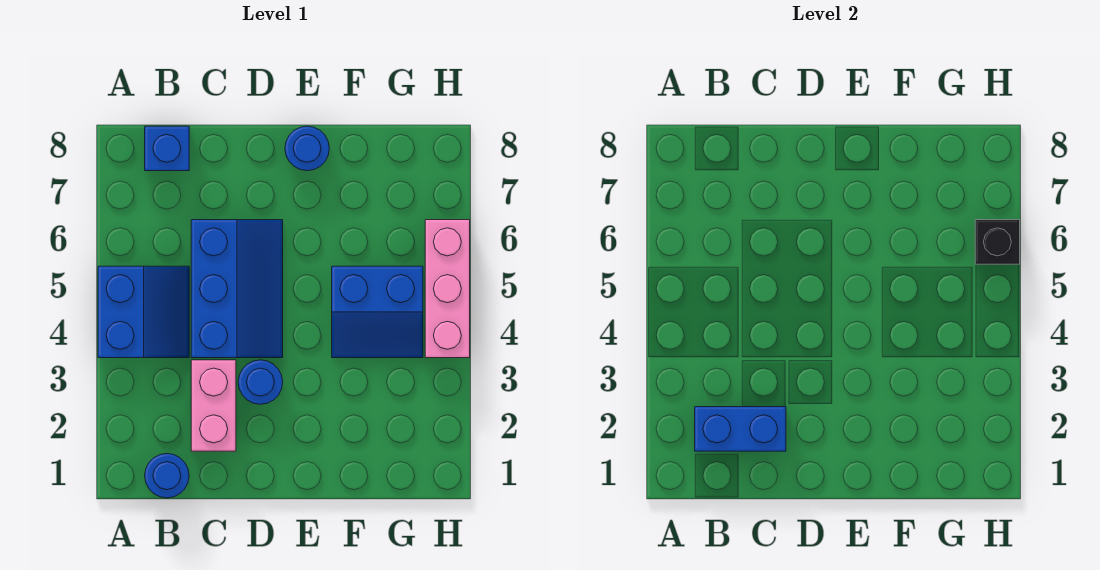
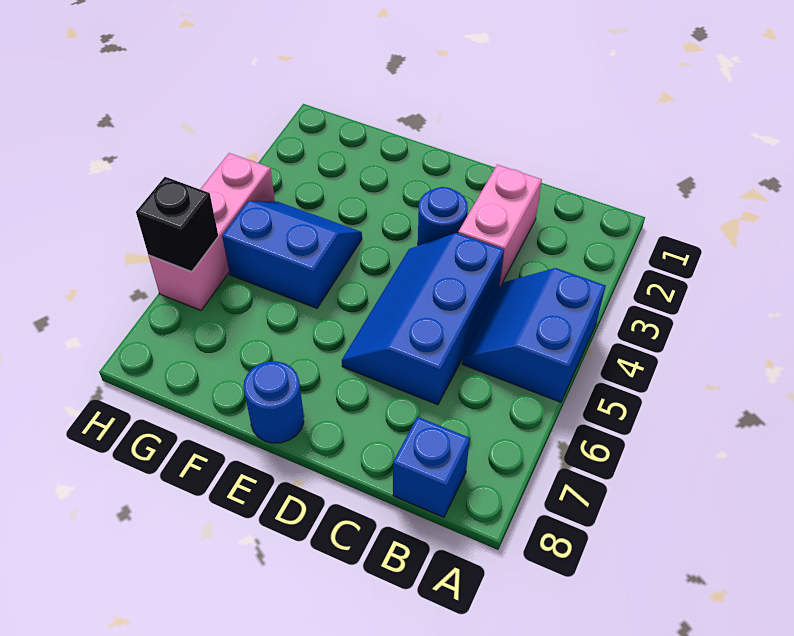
blue round brick B1 level 1 -> none
blue brick B2:C2 level 2 -> none

